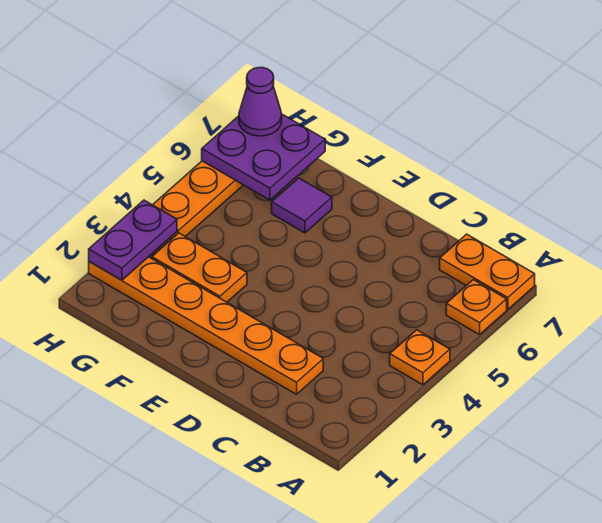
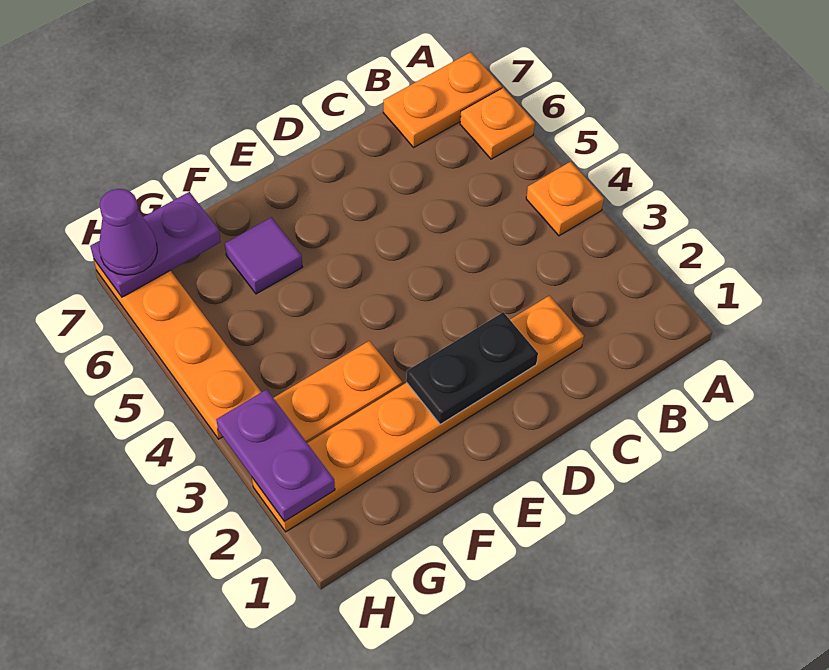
none -> black plate D2:E2 level 2
purple plate G6:H7 level 2 -> purple plate G7:H7 level 2

